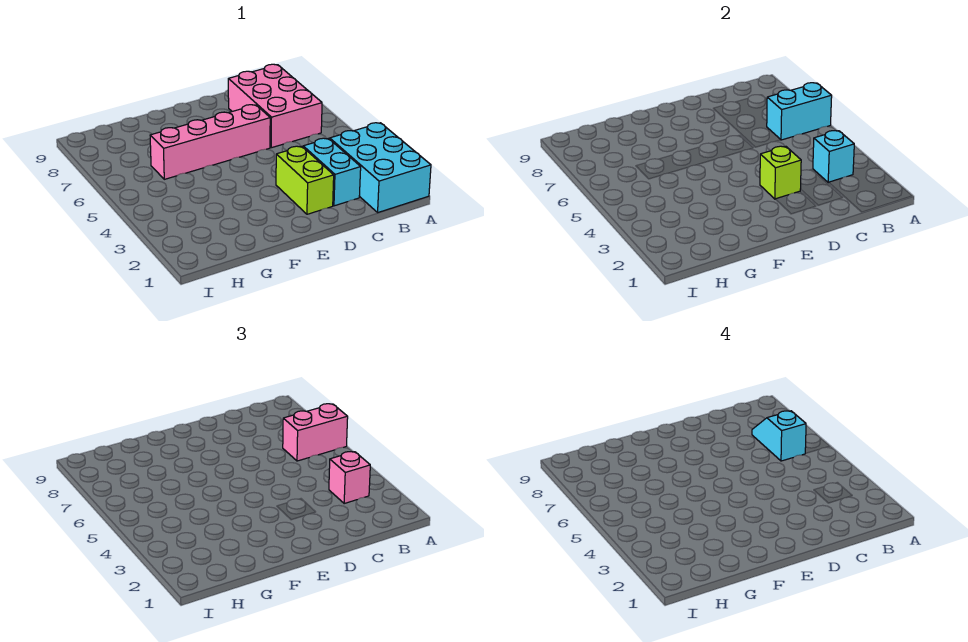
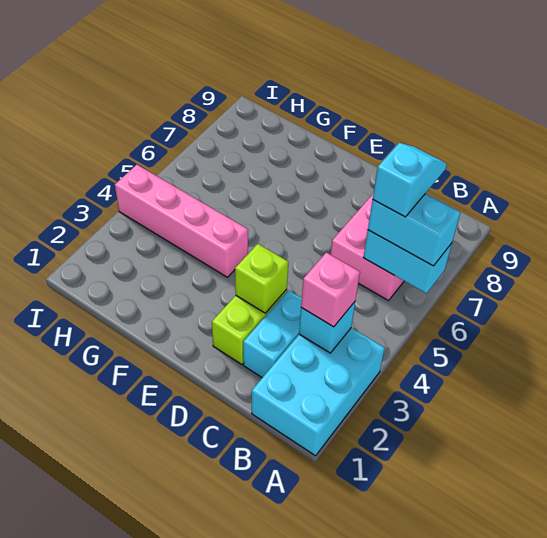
pink brick A6:B6 level 3 -> cyan brick A6:B6 level 3
pink brick D6:G6 level 1 -> pink brick F4:I4 level 1

